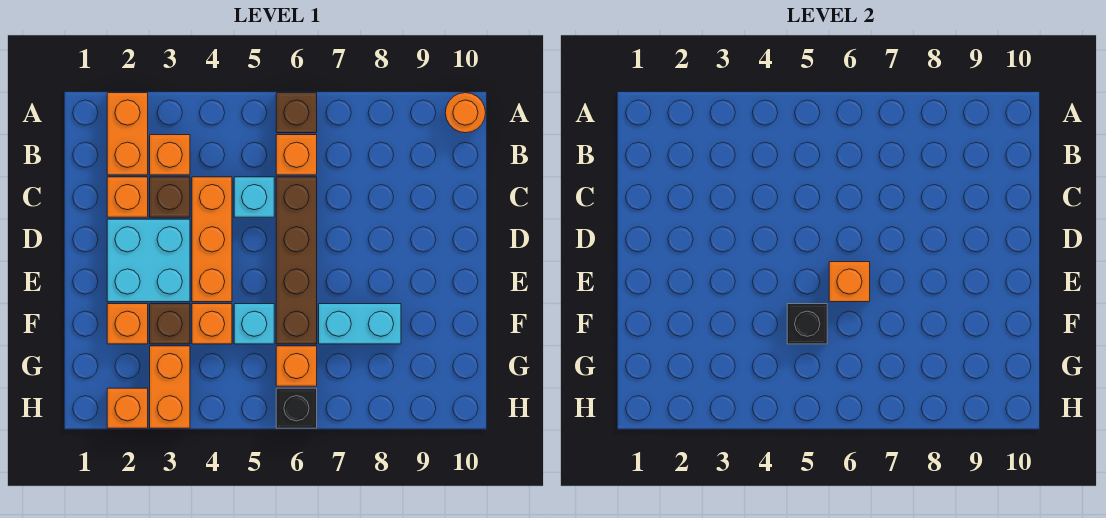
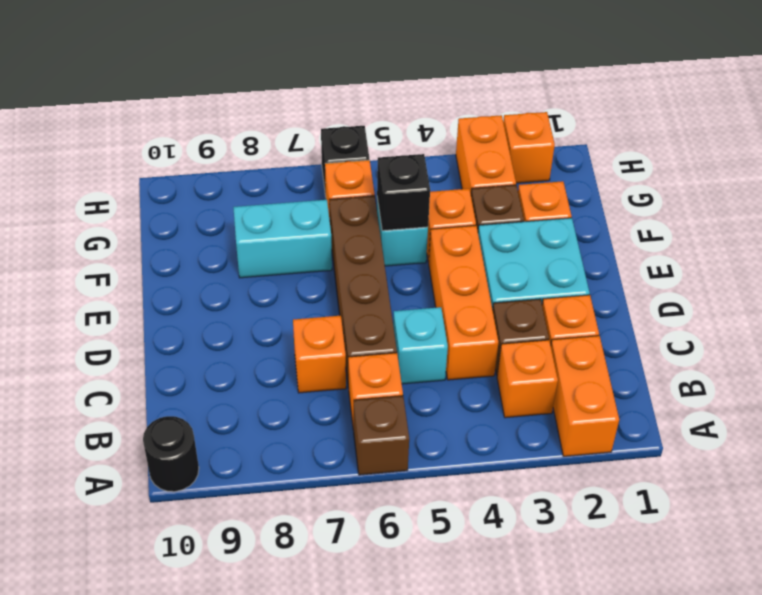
orange round brick A10 level 1 -> black round brick A10 level 1
orange brick E6 level 2 -> orange brick C7 level 1

